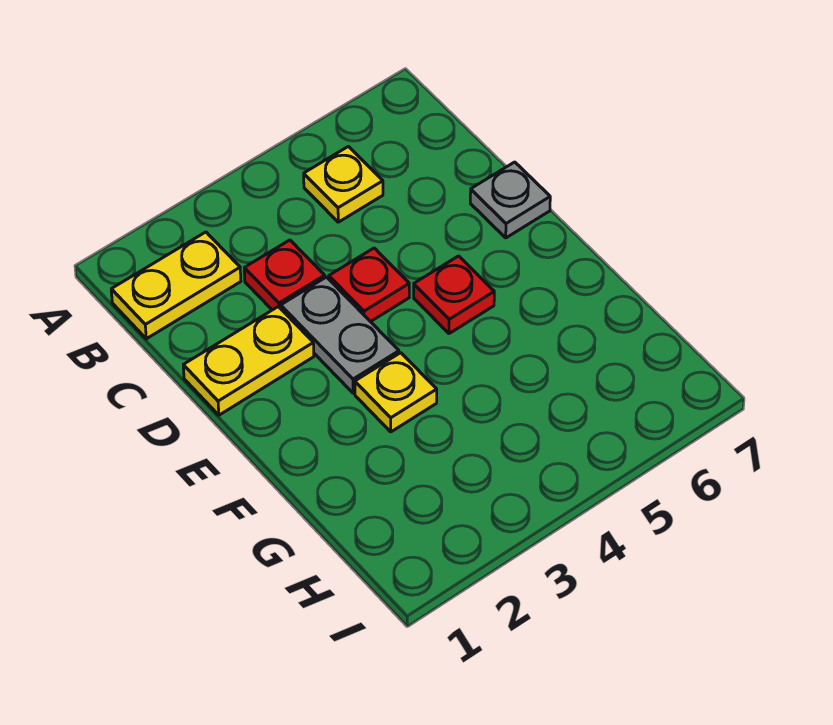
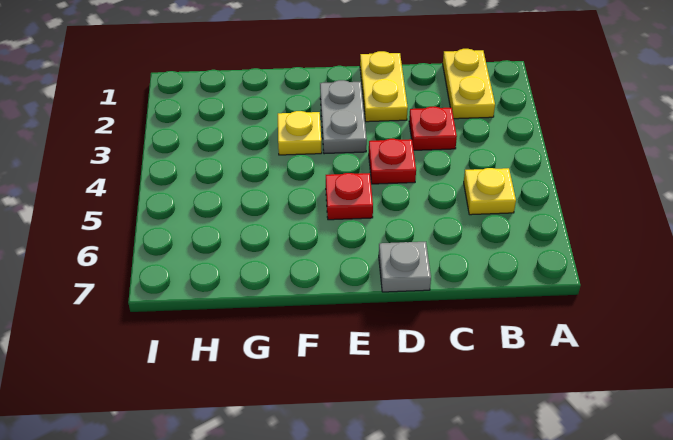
grey plate D3:E3 level 1 -> grey plate E2:E3 level 1

